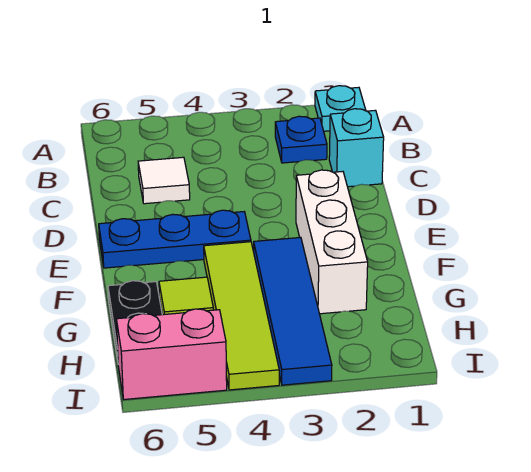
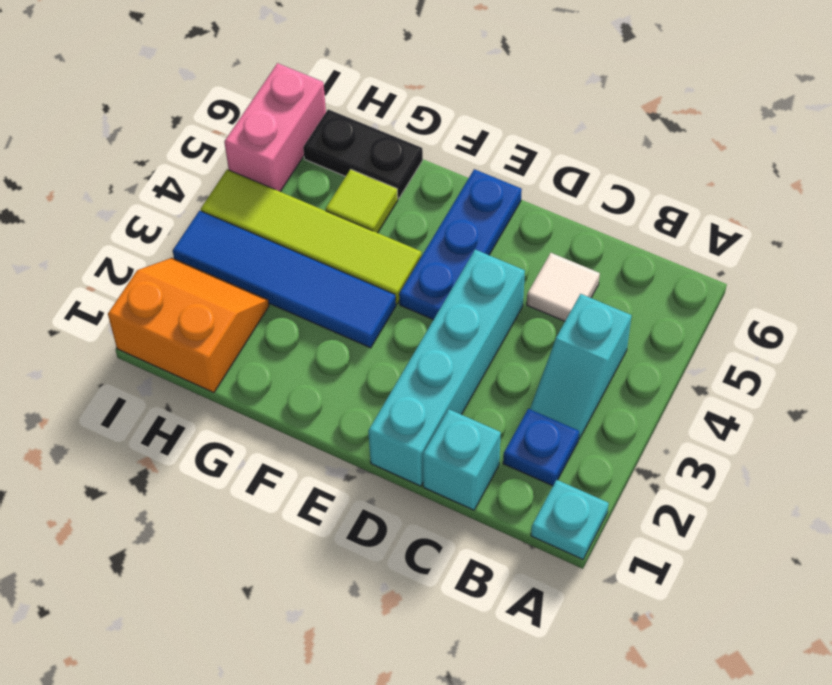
none -> cyan slope B3:B4 level 1 top 4
none -> cyan brick D1:D4 level 1
white brick E2:G2 level 1 -> none
none -> orange slope H1:I2 level 1 top 1

